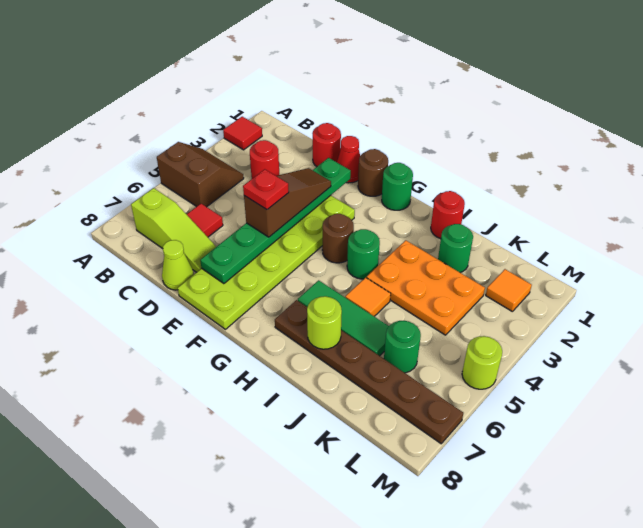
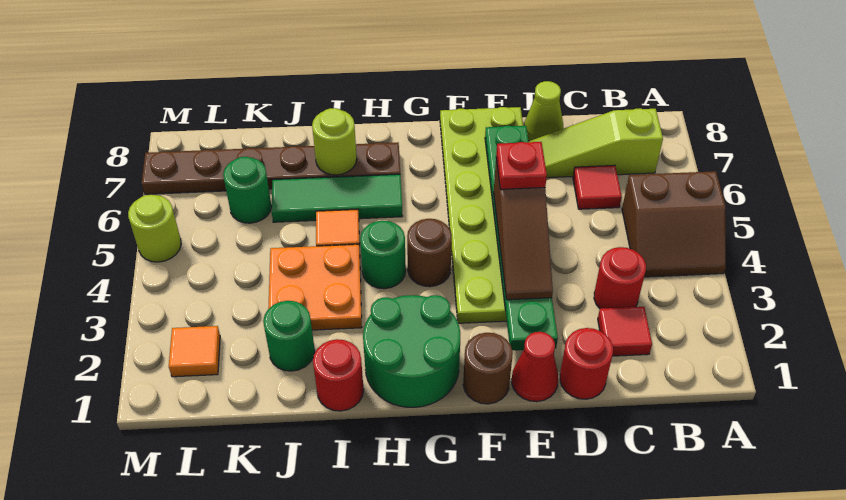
red tile A2 level 1 -> red tile C2 level 1
green round brick G1 level 1 -> green round brick G1:H2 level 1
orange plate I3:K4 level 1 -> orange plate I3:J4 level 1

